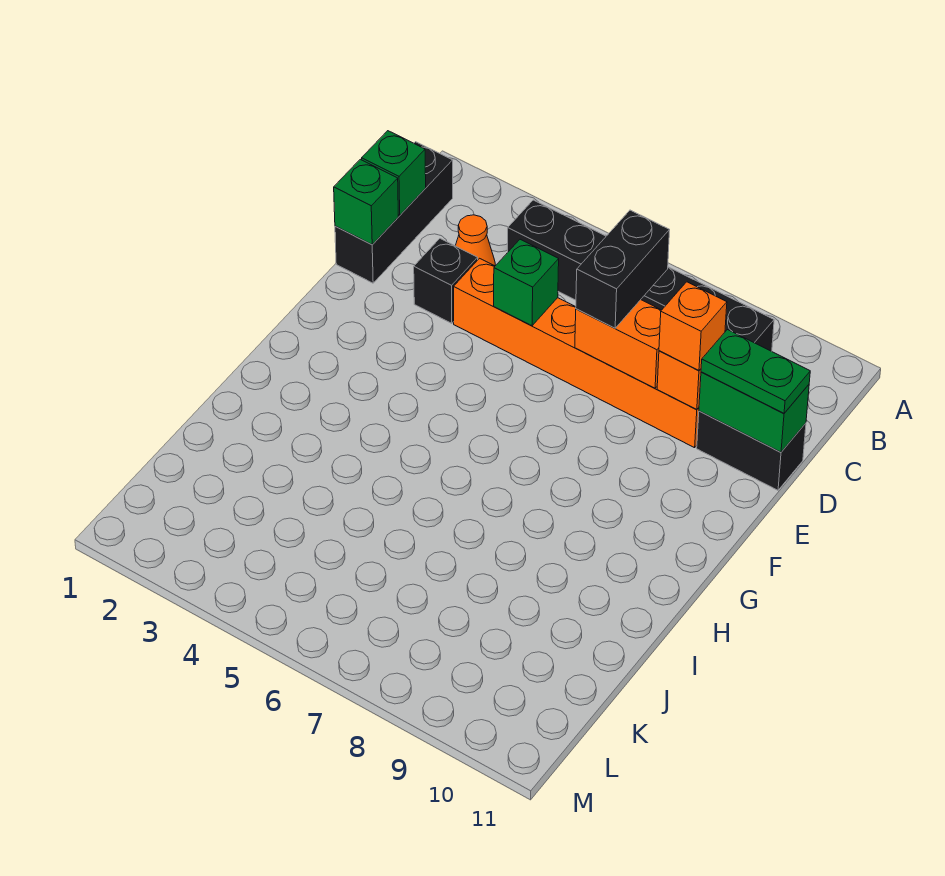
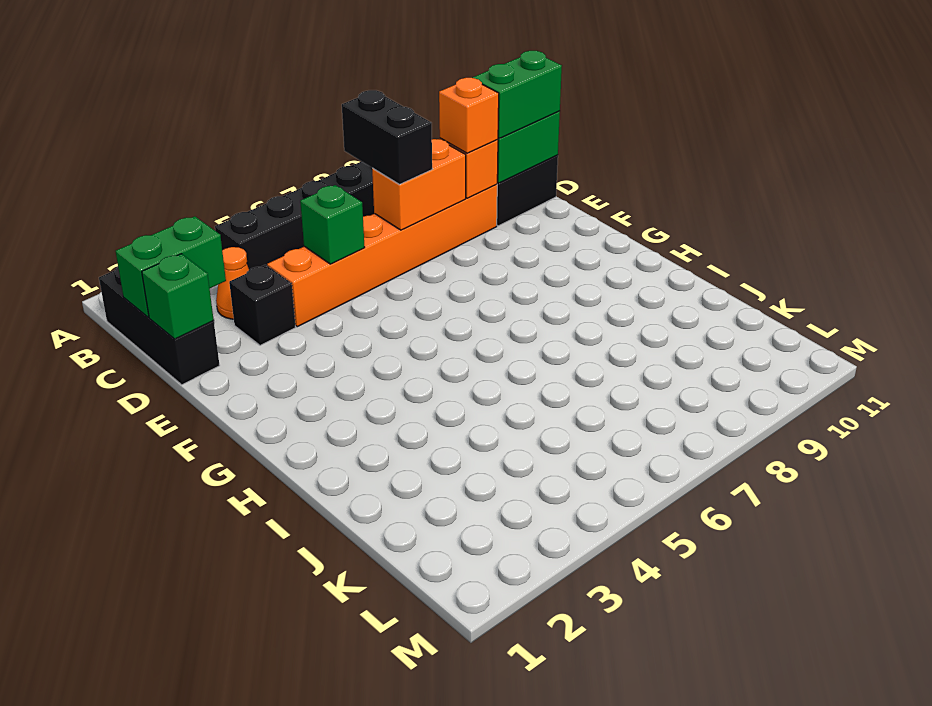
green brick C1 level 2 -> green brick C1:C2 level 2
green plate D10:D11 level 3 -> green brick D10:D11 level 3

